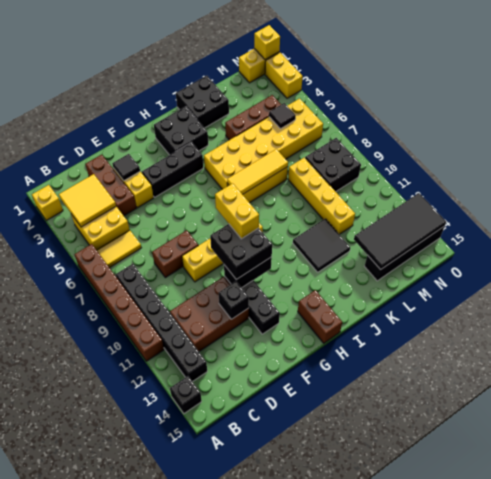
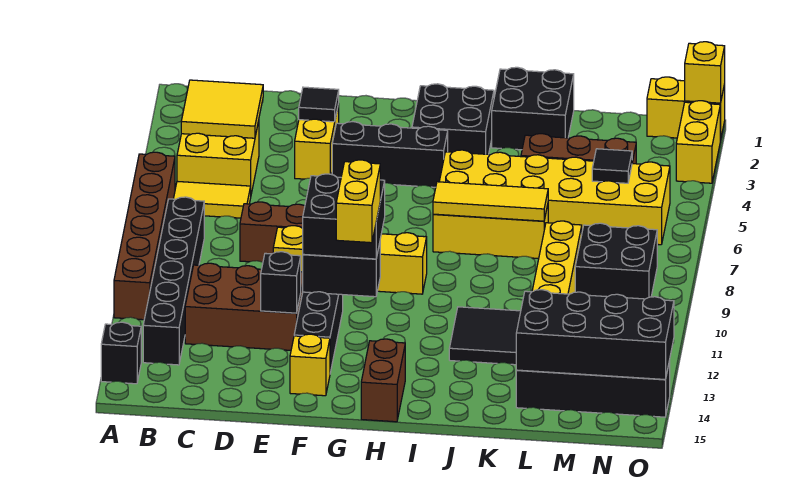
yellow brick A2 level 1 -> yellow brick F14 level 1
brown brick D2:D4 level 1 -> none
yellow brick G9:G10 level 4 -> yellow brick G11:G12 level 4
black tile L13:O14 level 2 -> black brick L13:O14 level 2

